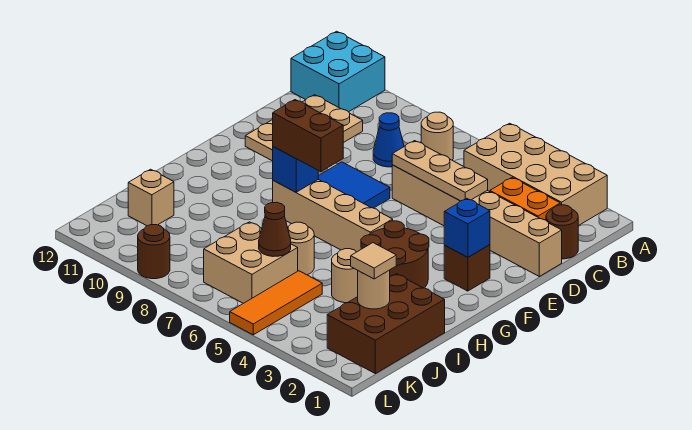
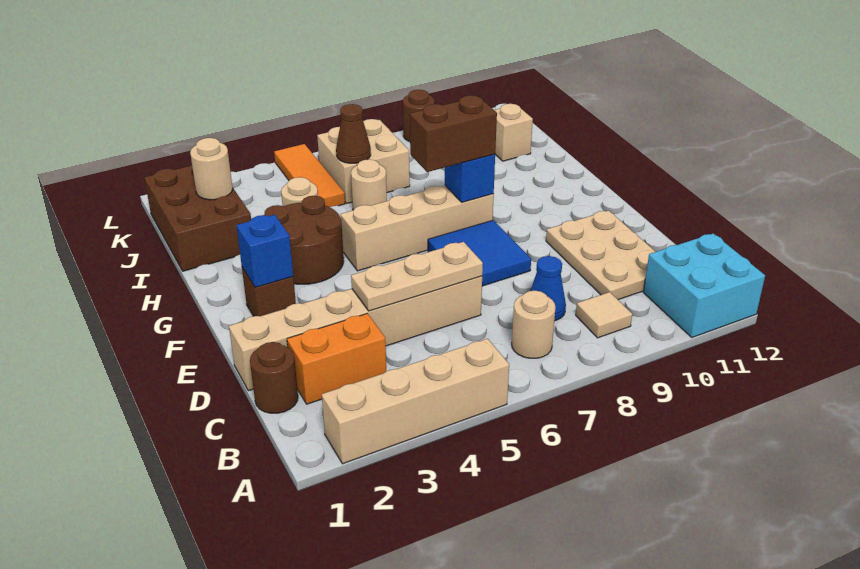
tan brick A2:B5 level 1 -> tan brick A2:A5 level 1
tan tile J2 level 3 -> tan tile B9 level 1

